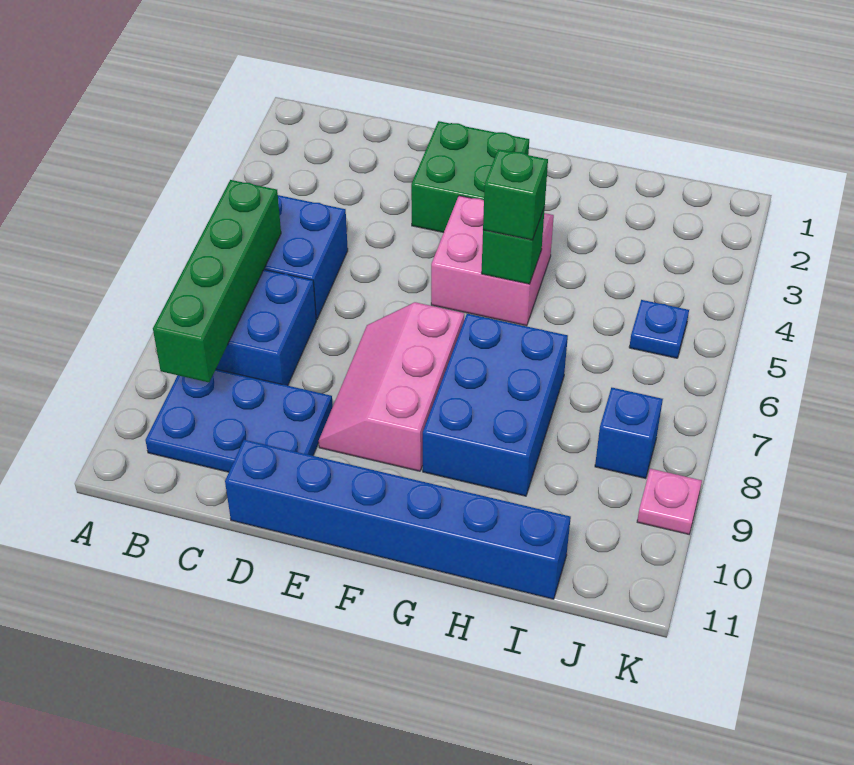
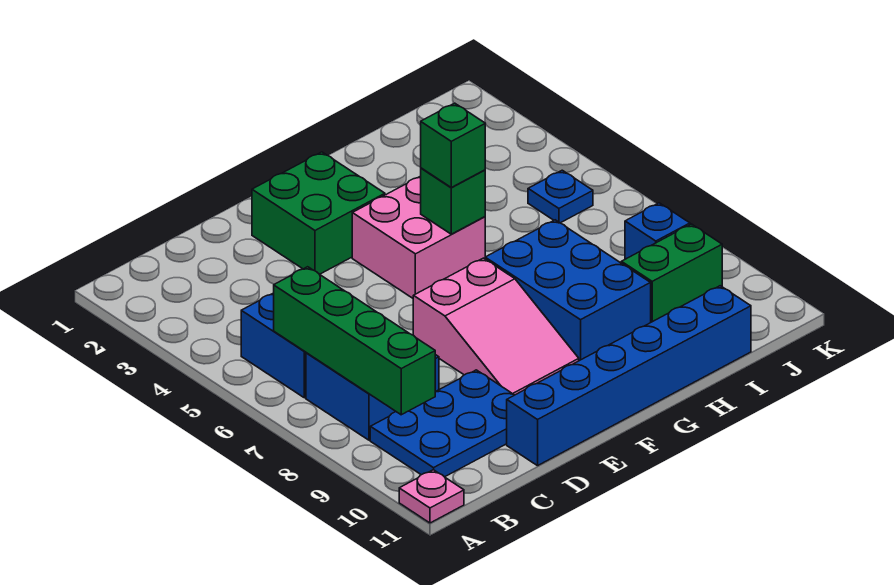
pink slope E7:F9 level 1 top F -> pink slope E7:F9 level 1 top 7
none -> green brick I9:J9 level 1
pink plate K9 level 1 -> pink plate A11 level 1

